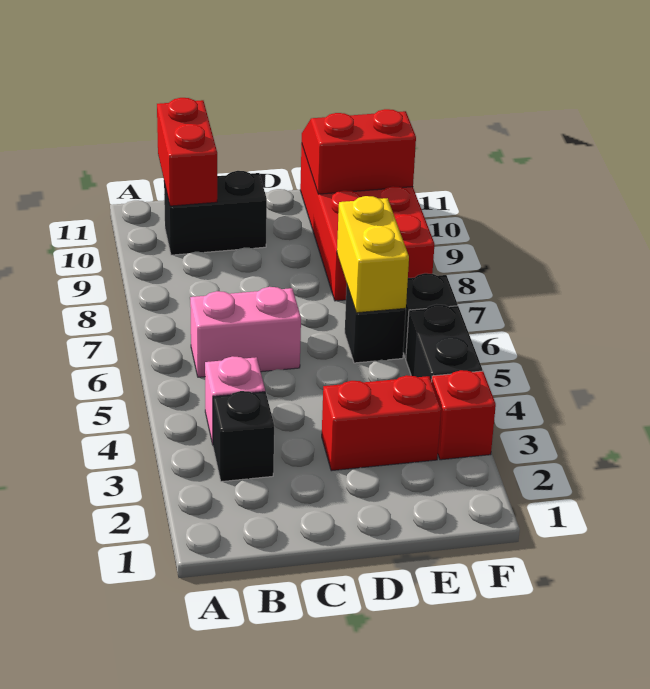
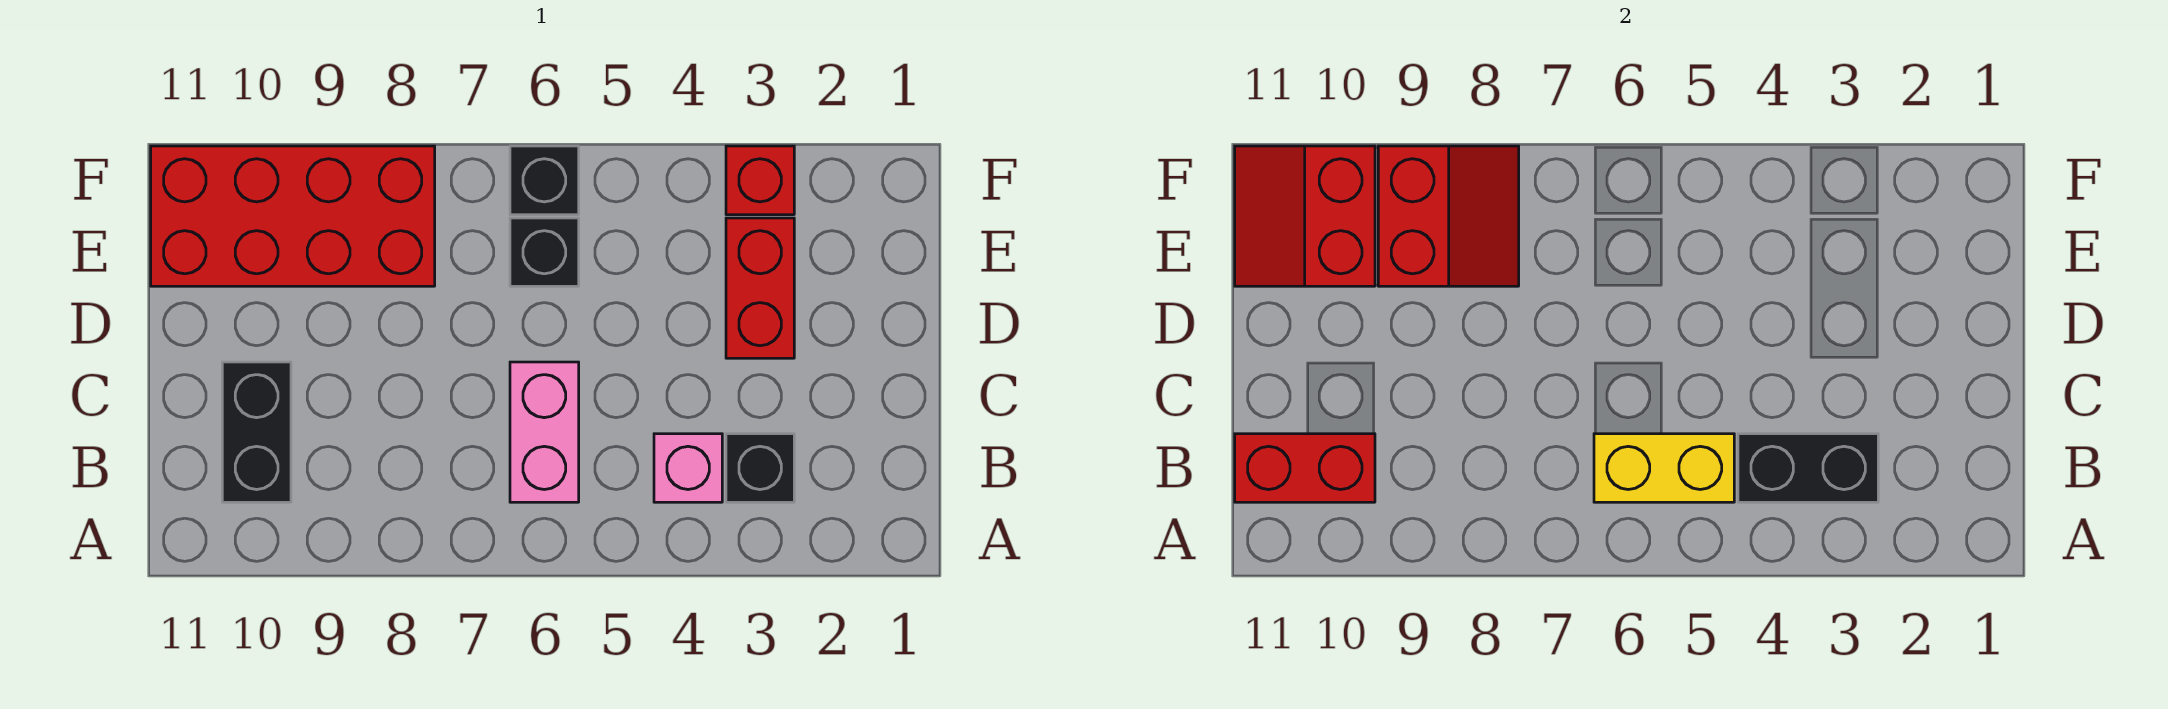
yellow brick E6:E7 level 2 -> yellow brick B5:B6 level 2
none -> red slope E8:F9 level 2 top 9
black brick F4:F5 level 1 -> black brick B3:B4 level 2

